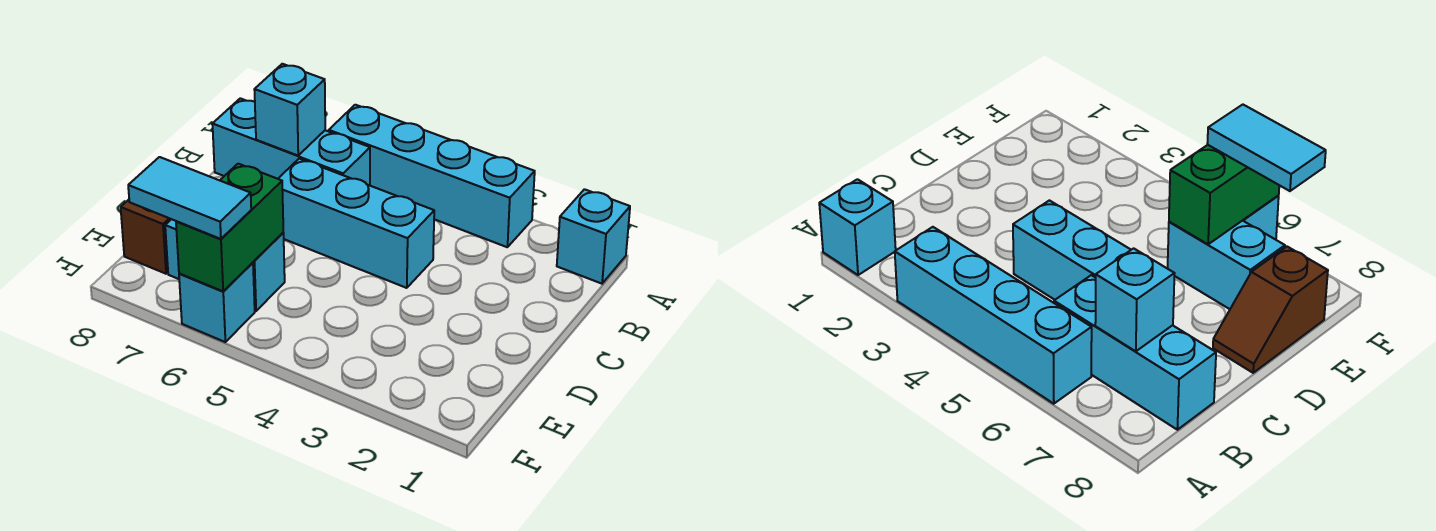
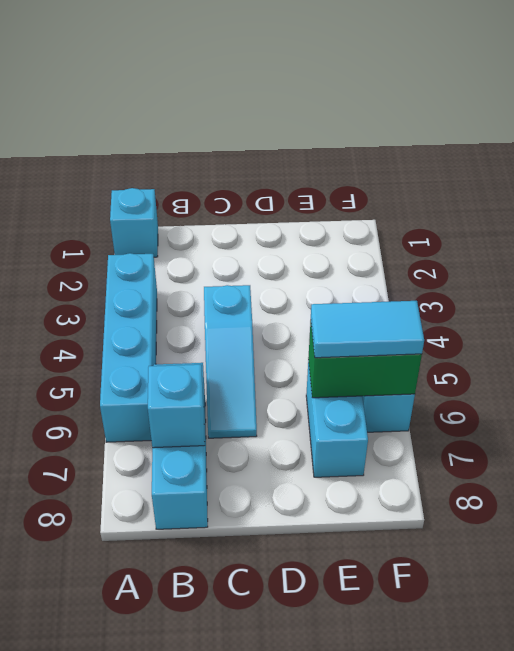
cyan brick C4:C6 level 1 -> cyan slope C4:C6 level 1 top 4
brown slope D8:E8 level 1 top E -> none
cyan tile F6:F7 level 3 -> cyan tile E6:F6 level 3

